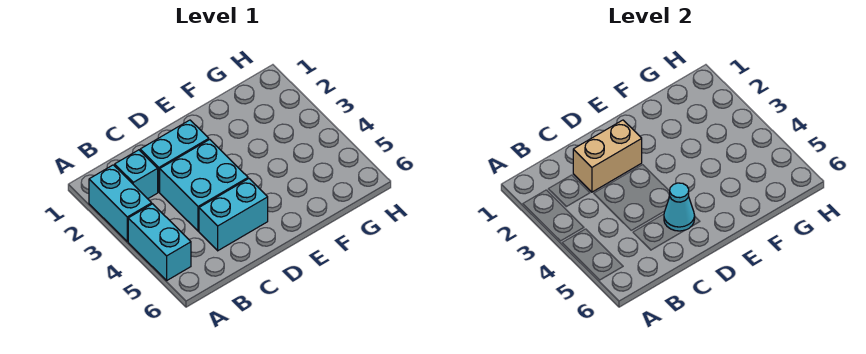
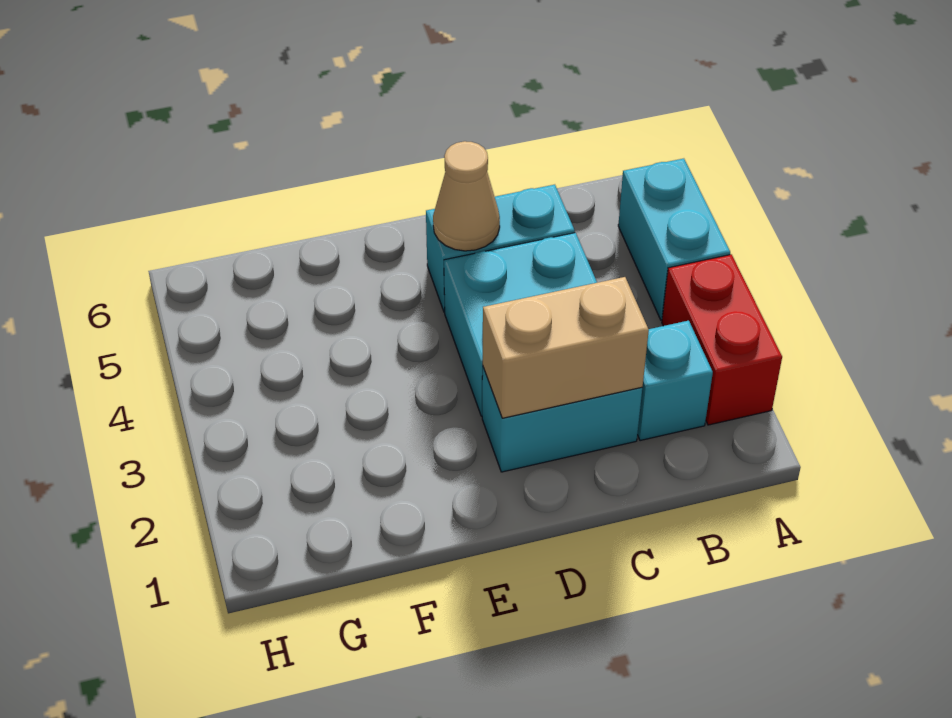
cyan brick A2:A3 level 1 -> red brick A2:A3 level 1
cyan cone D5 level 2 -> tan cone D5 level 2

